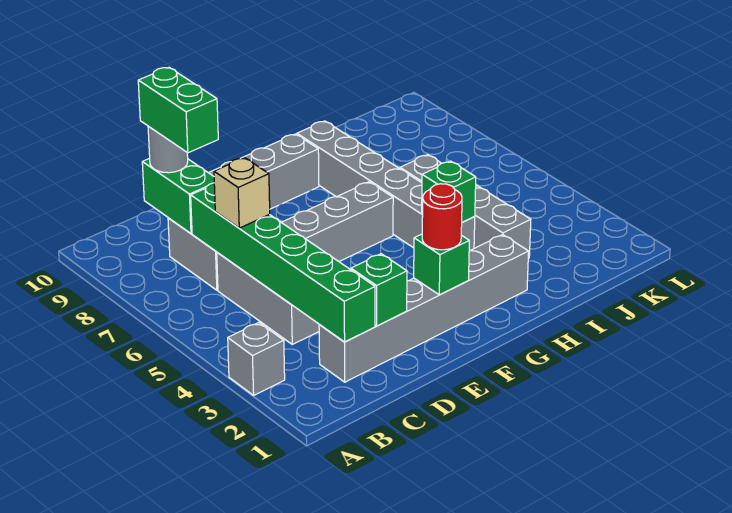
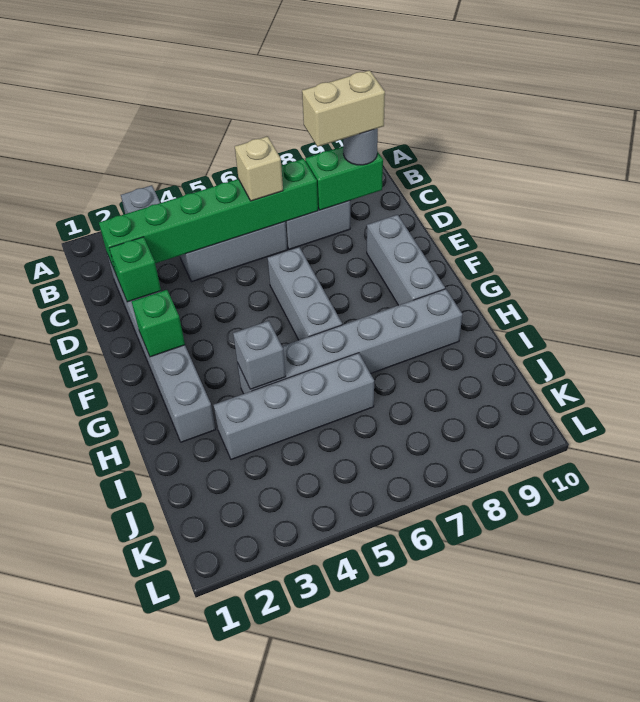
green brick C8:C9 level 4 -> tan brick C8:C9 level 4
red round brick F2 level 3 -> none
green brick H4 level 2 -> grey brick H4 level 2

